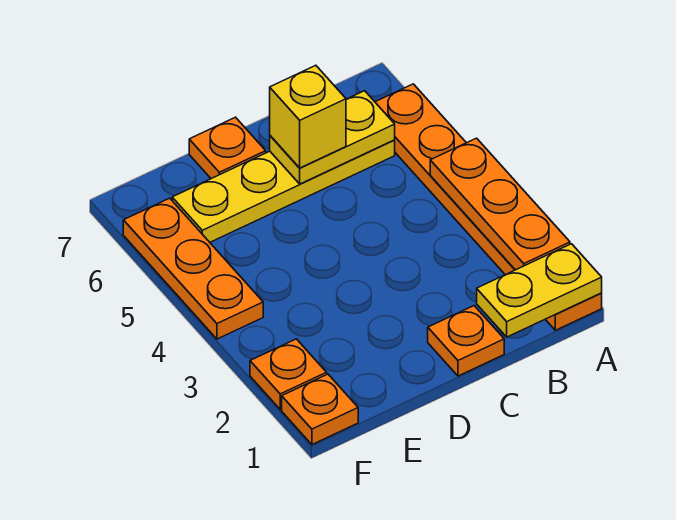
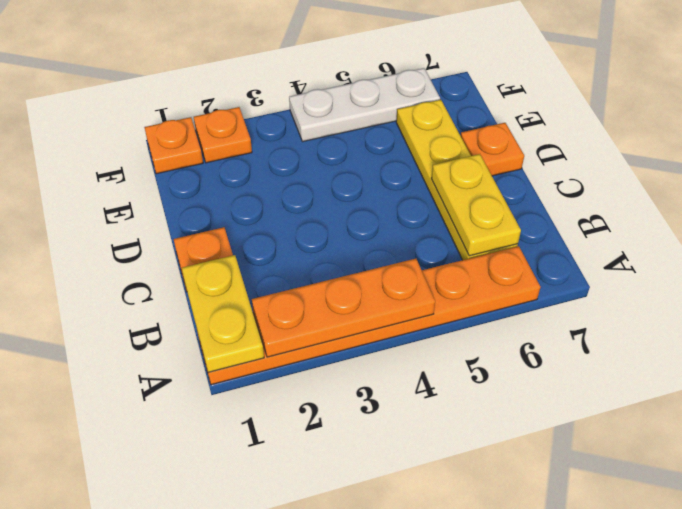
yellow brick C6 level 3 -> none
orange plate F4:F6 level 1 -> white plate F4:F6 level 1

